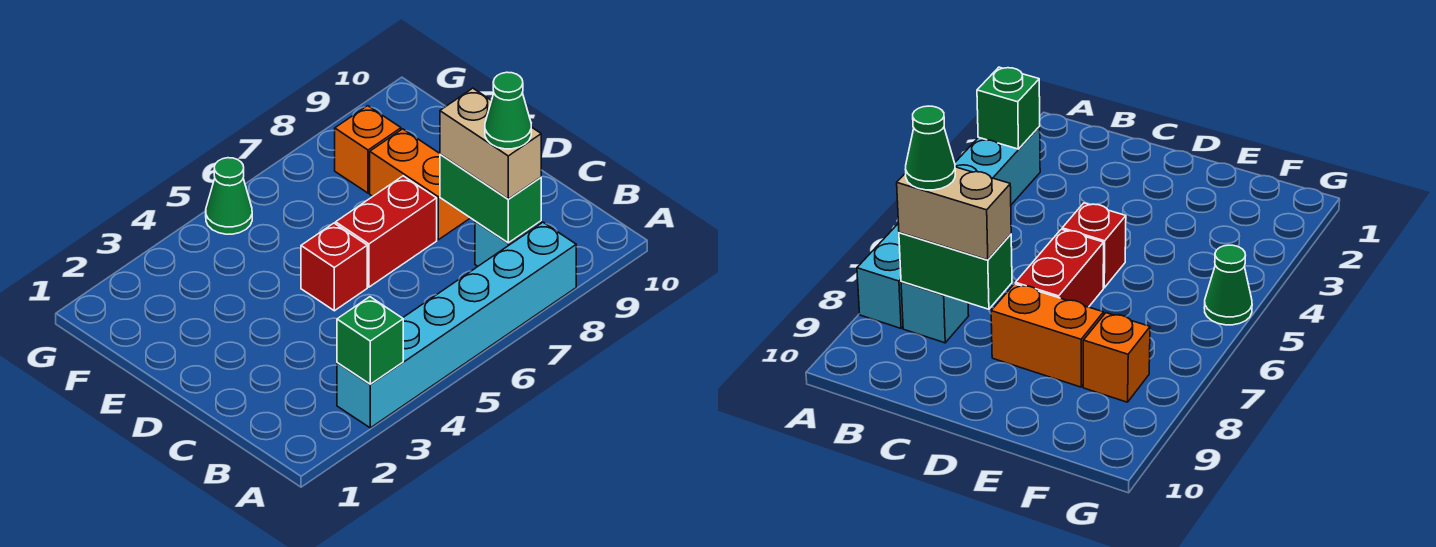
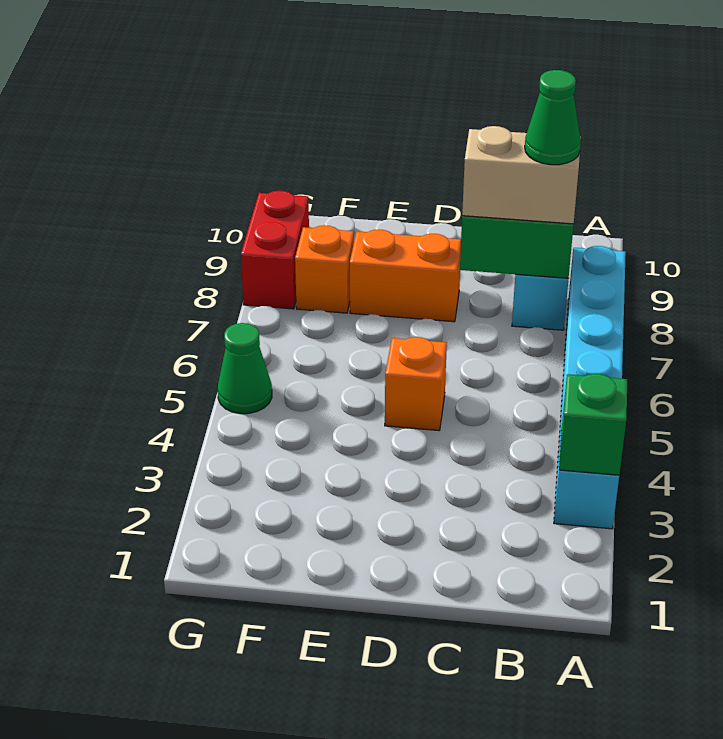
red brick D5 level 1 -> orange brick D5 level 1
red brick D6:D7 level 1 -> red brick G8:G9 level 1

